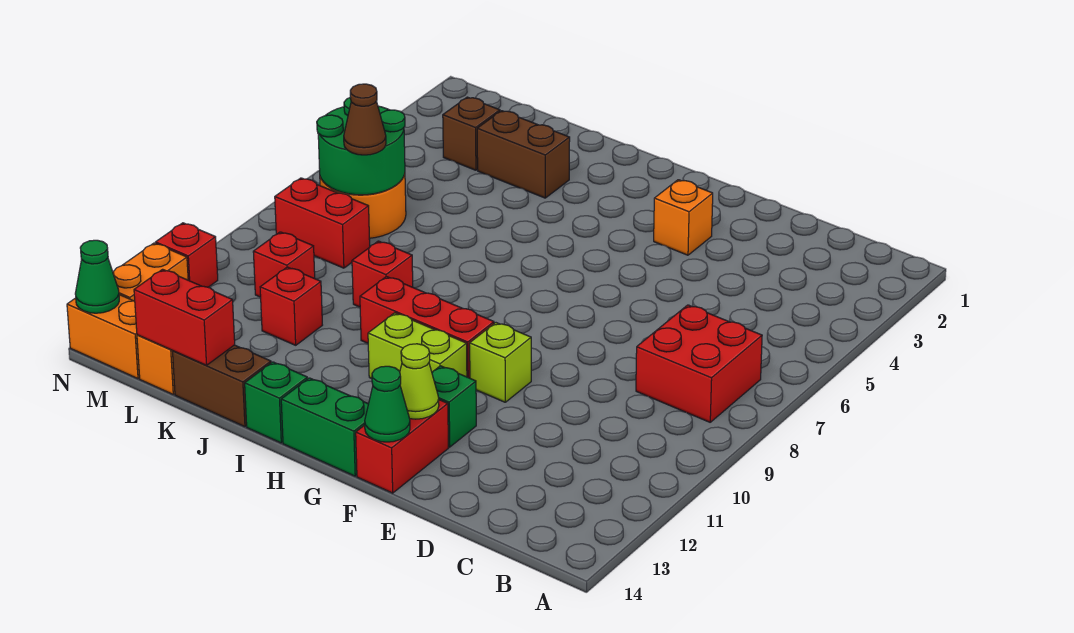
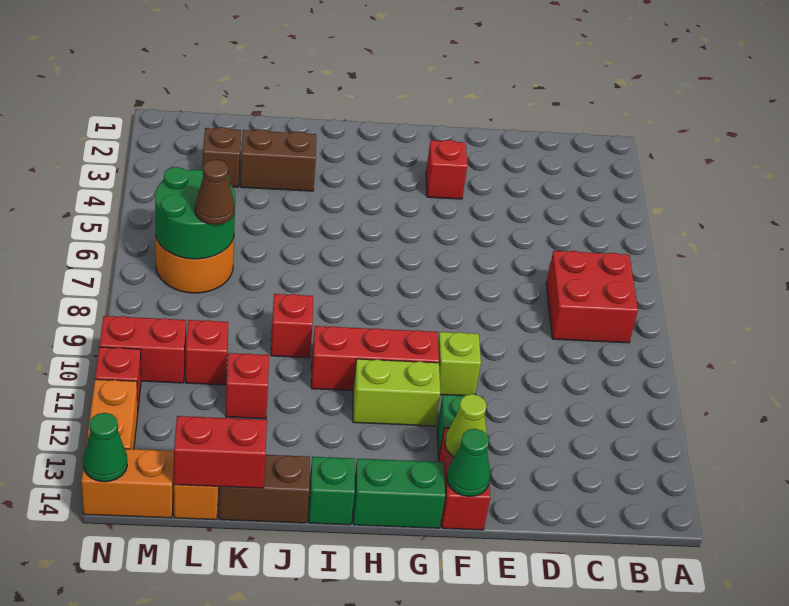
orange brick F3 level 1 -> red brick F3 level 1
red brick L8:M8 level 1 -> red brick M10:N10 level 1

